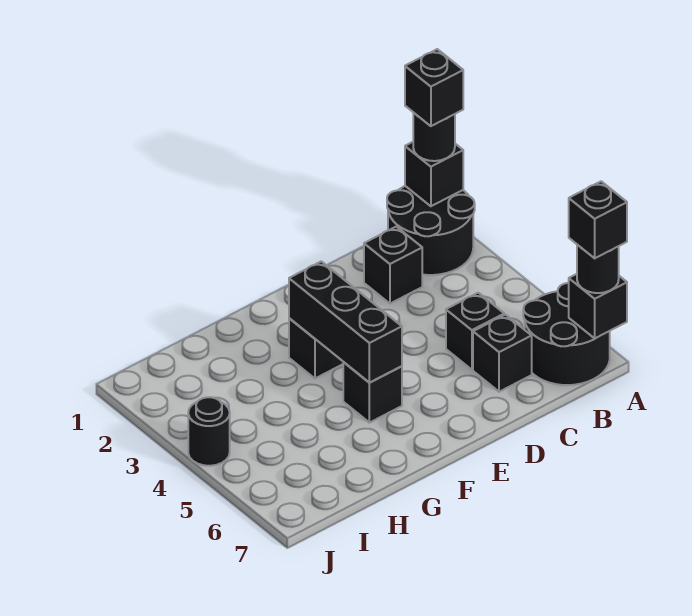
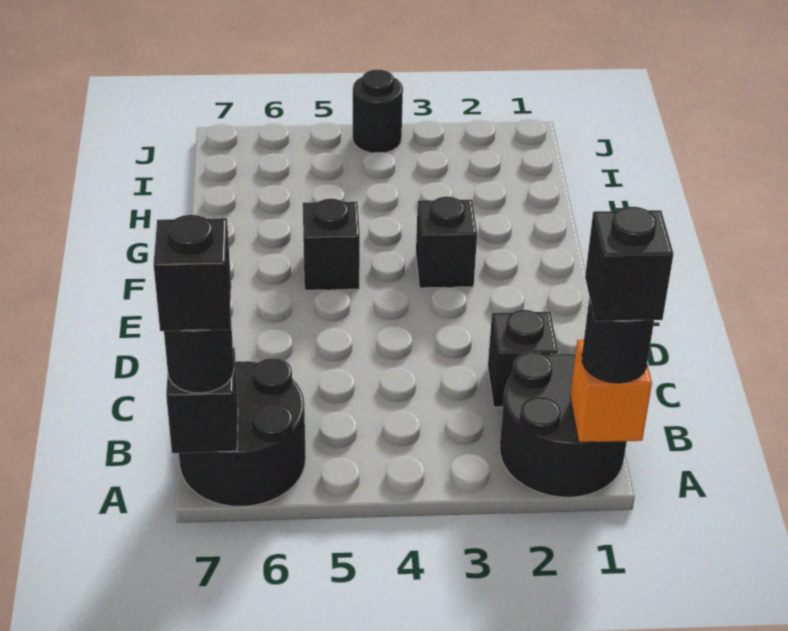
black brick A1 level 2 -> orange brick A1 level 2
black brick C5 level 1 -> none
black brick C6 level 1 -> none
black brick F3:F5 level 2 -> none

